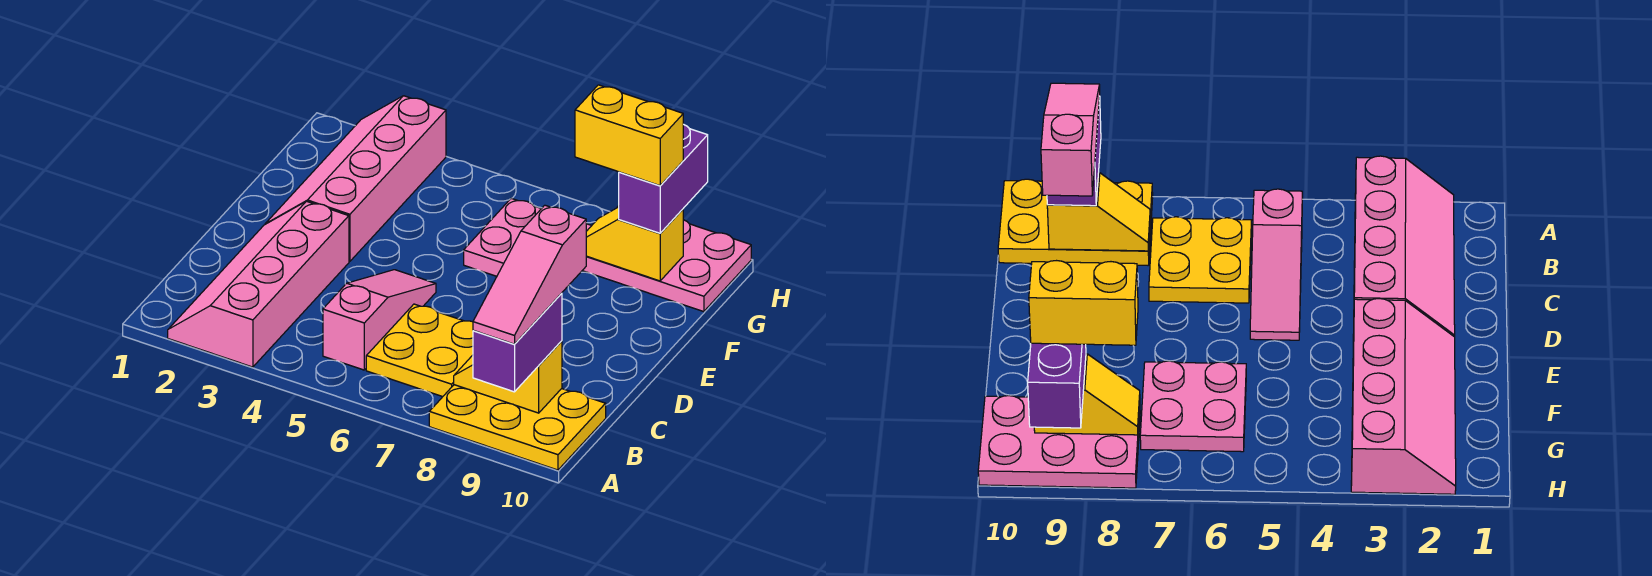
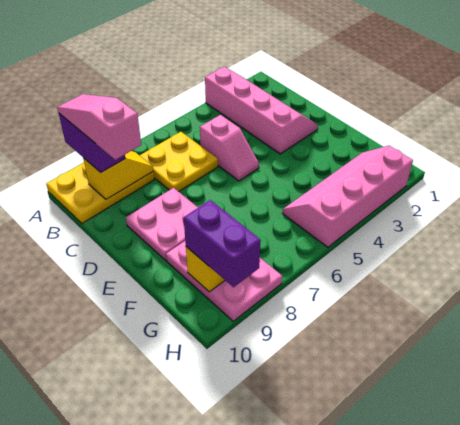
pink slope B5:D5 level 1 top B -> pink slope C5:D5 level 1 top C
pink slope E2:H3 level 1 top 3 -> pink slope G2:H5 level 1 top H
pink plate F6:G7 level 1 -> pink plate D8:E9 level 1
pink plate G8:H10 level 1 -> pink plate F8:H9 level 1
yellow brick G8:G9 level 4 -> none

